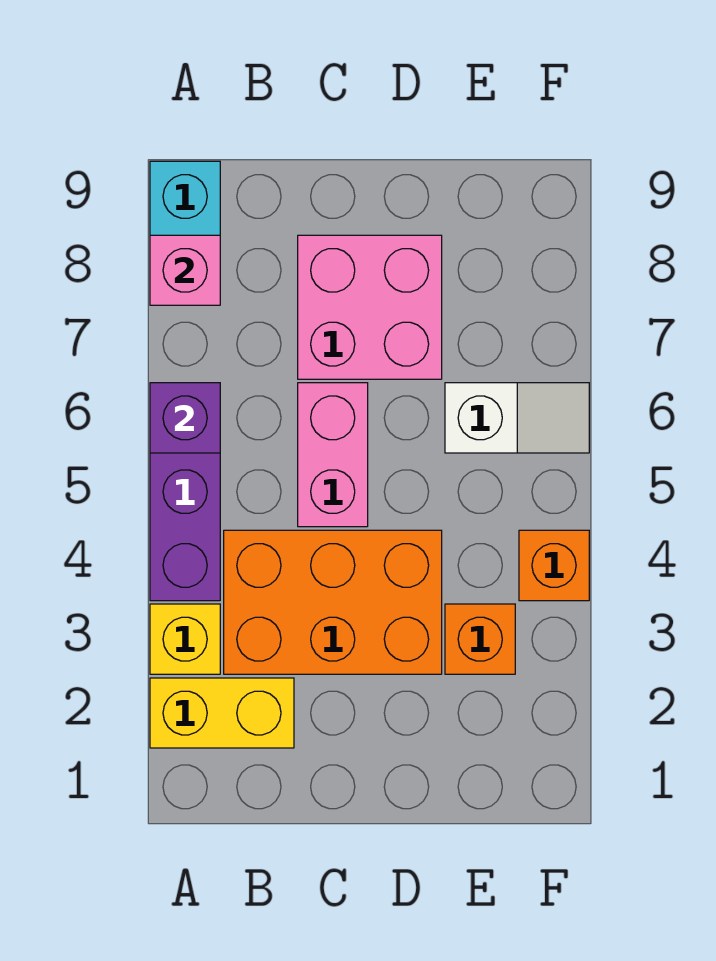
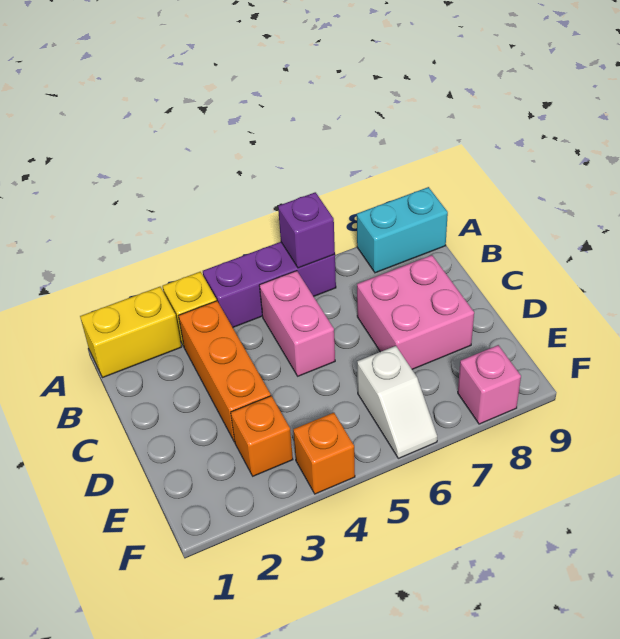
yellow brick A2:B2 level 1 -> yellow brick A1:A2 level 1
pink brick A8 level 2 -> pink brick F8 level 1
orange brick B3:D4 level 1 -> orange brick B3:D3 level 1
pink brick C5:C6 level 1 -> pink brick B5:C5 level 1

